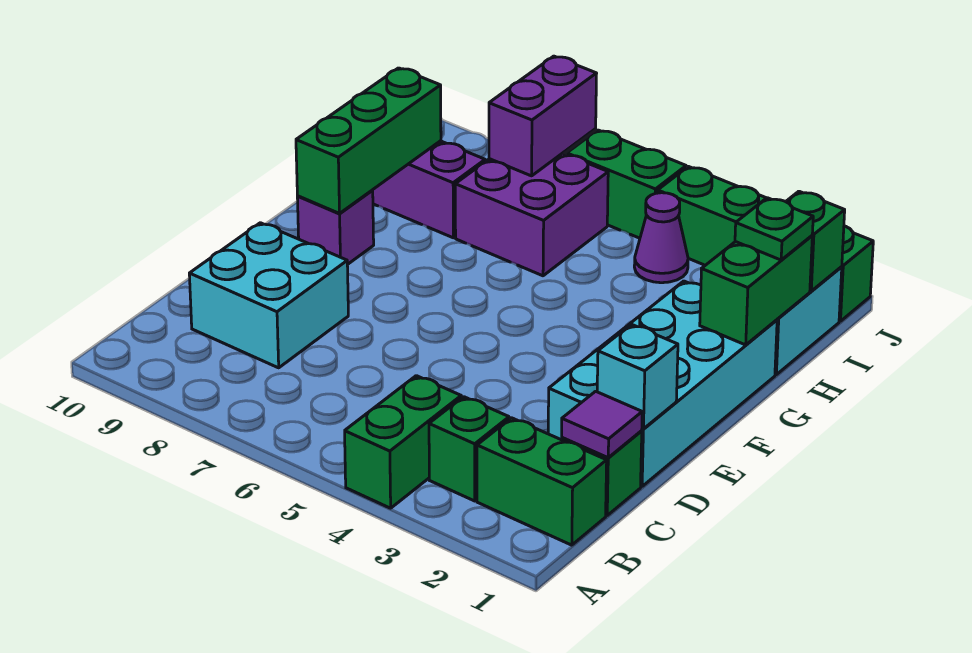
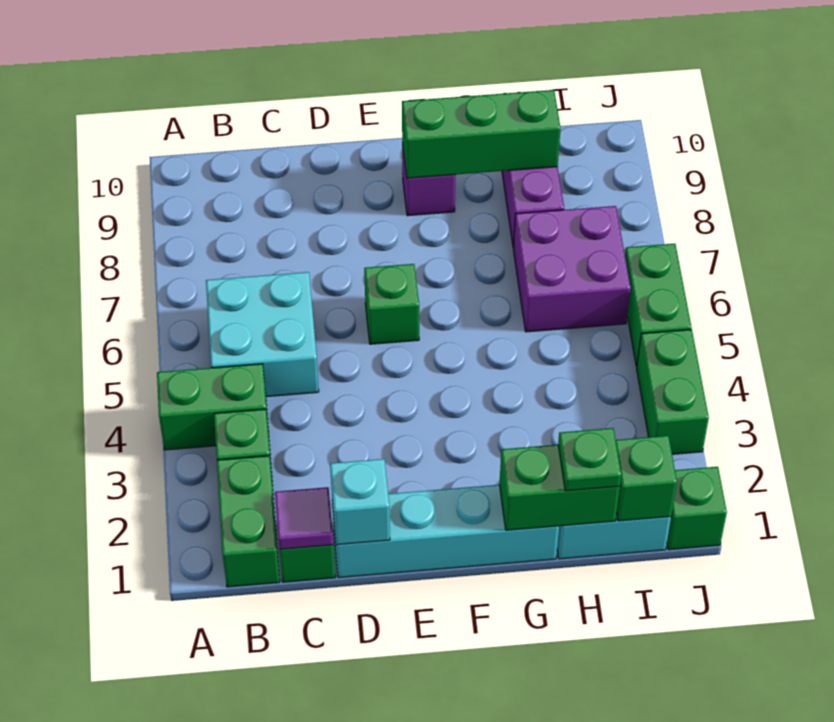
cyan brick C8:D9 level 1 -> cyan brick B5:C6 level 1
cyan brick D1:G2 level 1 -> cyan brick D1:G1 level 1
none -> green brick E6 level 1
purple cone I4 level 1 -> none
purple brick I7:J7 level 2 -> none

